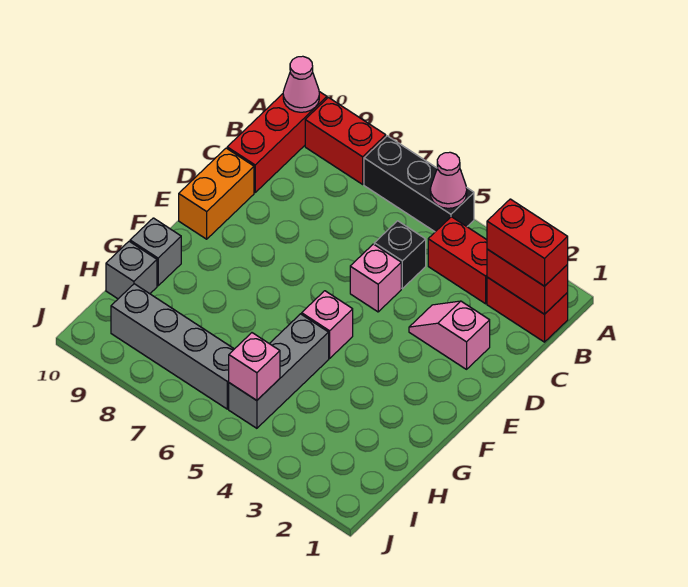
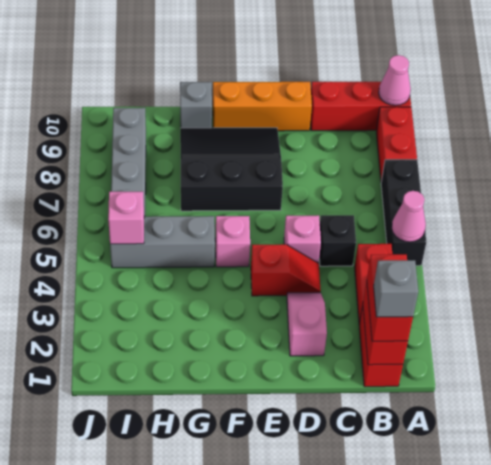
none -> red slope D4:E4 level 1 top E
orange brick D10:E10 level 1 -> orange brick D10:F10 level 1
none -> black slope E7:G9 level 1 top 7
grey brick H10 level 1 -> grey brick B1 level 4

